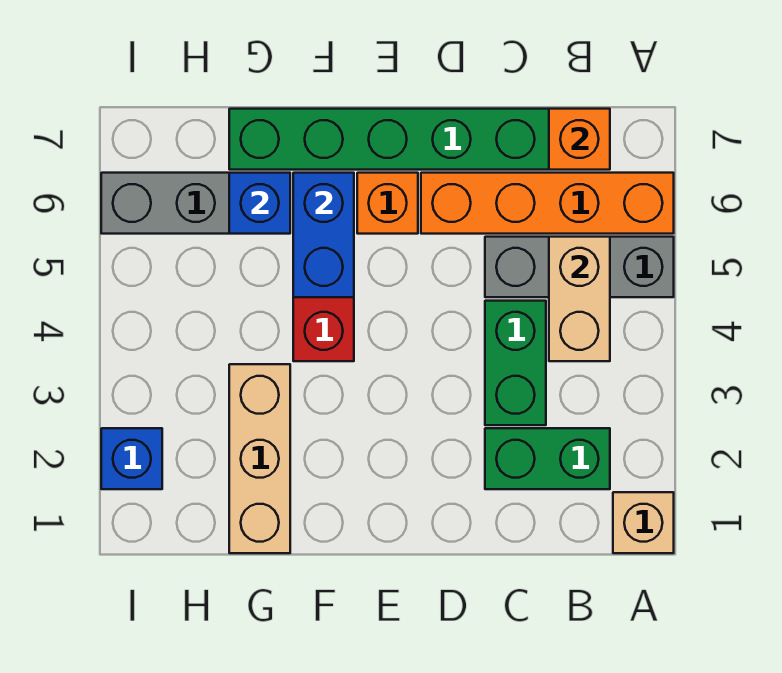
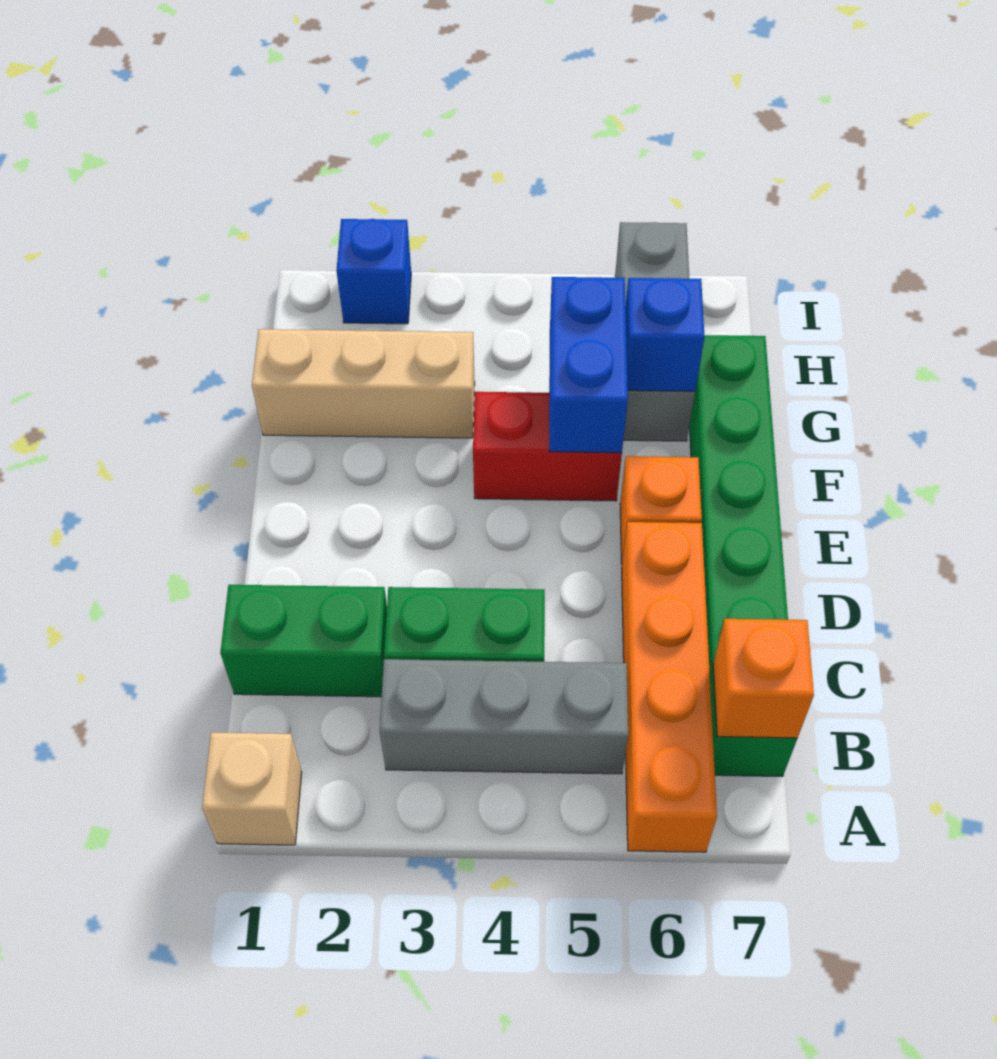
grey brick A5:C5 level 1 -> grey brick B3:B5 level 1
green brick B2:C2 level 1 -> green brick C1:C2 level 1
tan brick B4:B5 level 2 -> none
blue brick F5:F6 level 2 -> blue brick F5:G5 level 2

